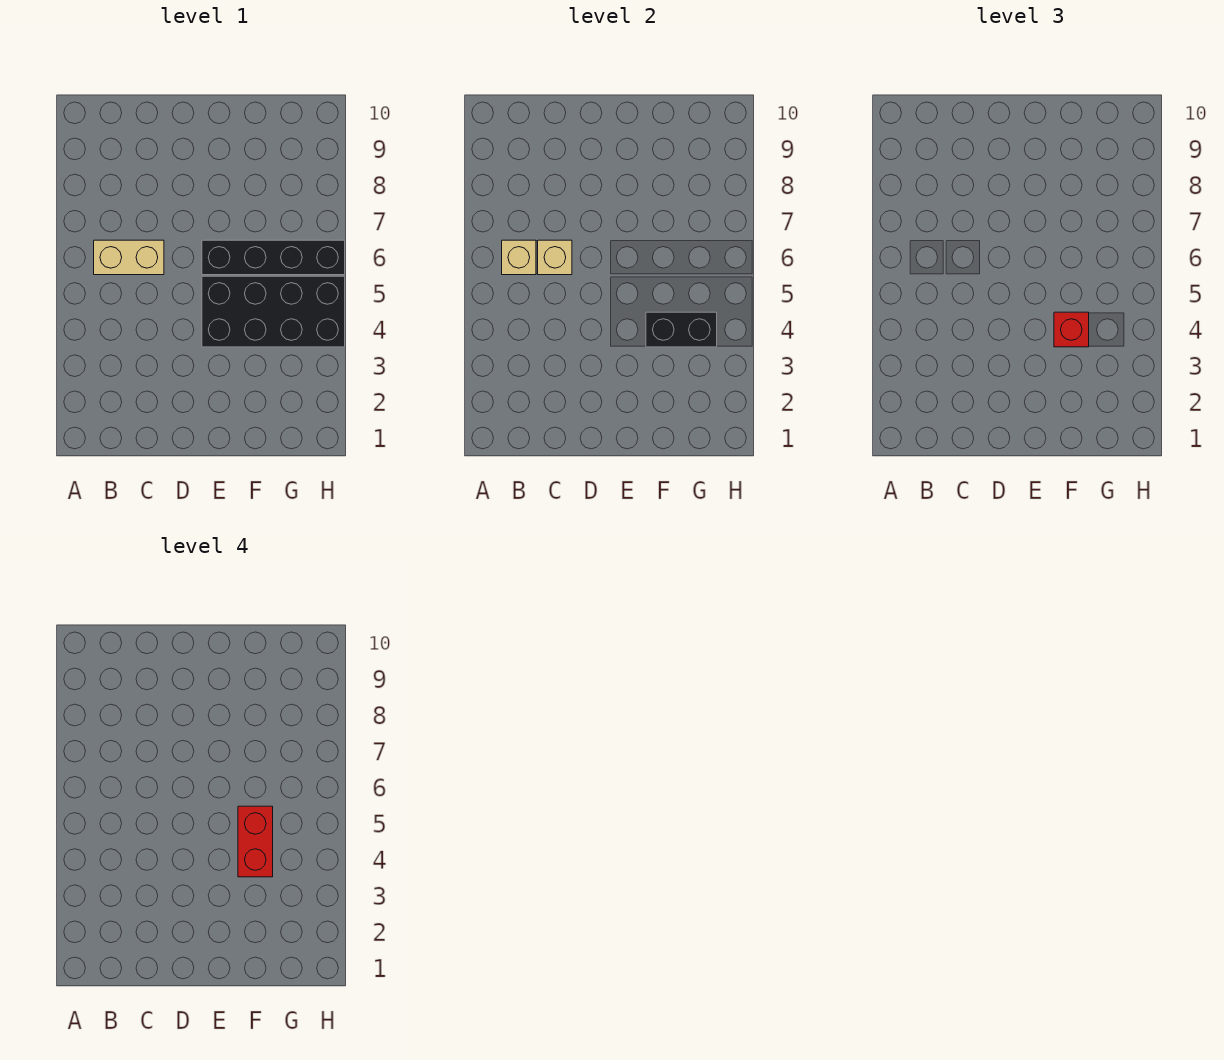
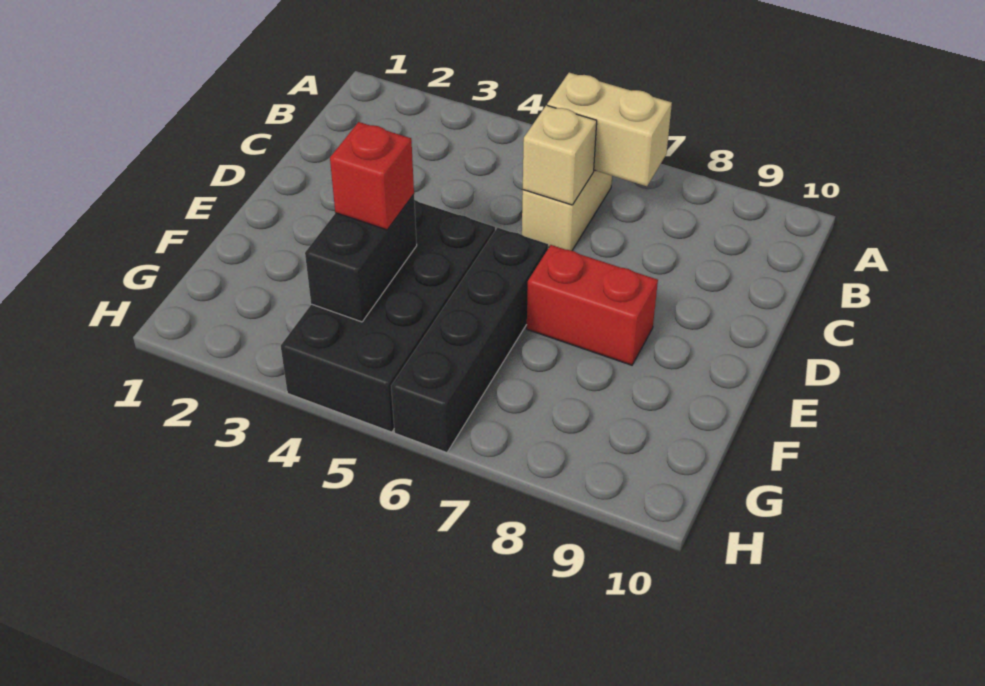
tan brick B6 level 2 -> tan brick B6:B7 level 2
red brick F4:F5 level 4 -> red brick E7:E8 level 1

